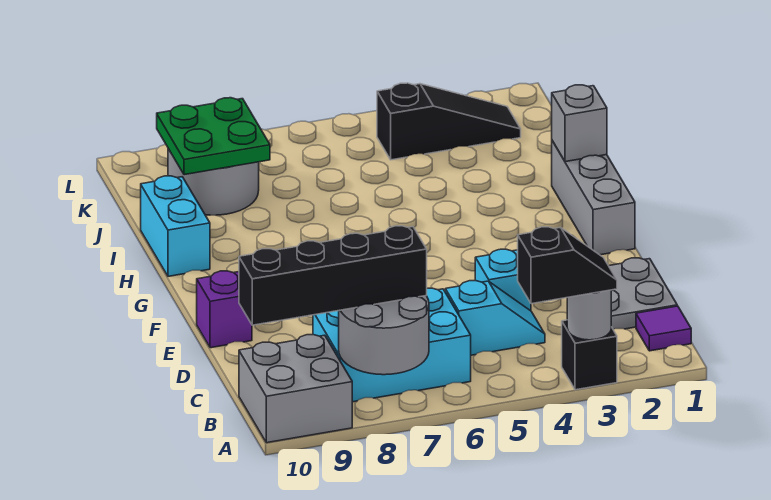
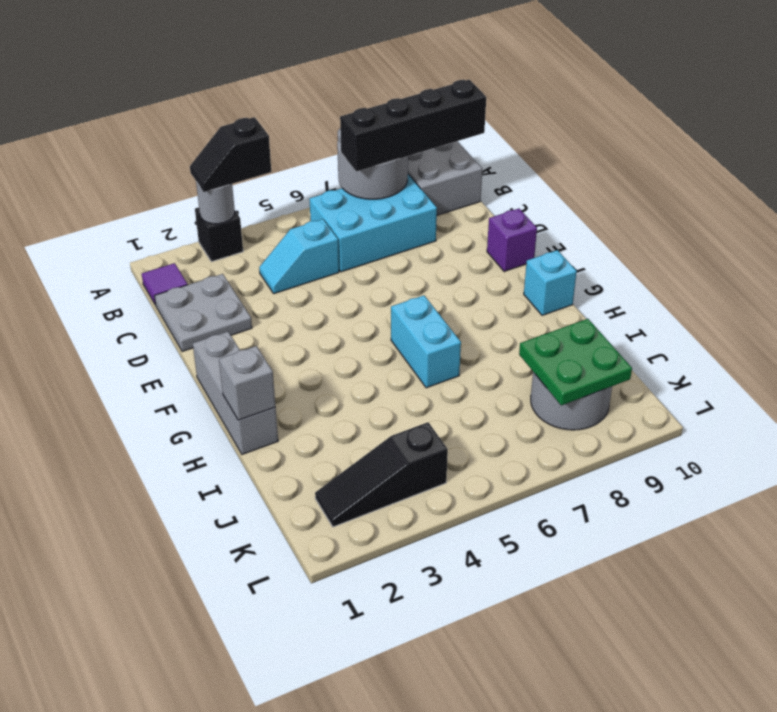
cyan brick D4 level 1 -> cyan brick G10 level 1
cyan brick H10:I10 level 1 -> cyan brick G6:H6 level 1

